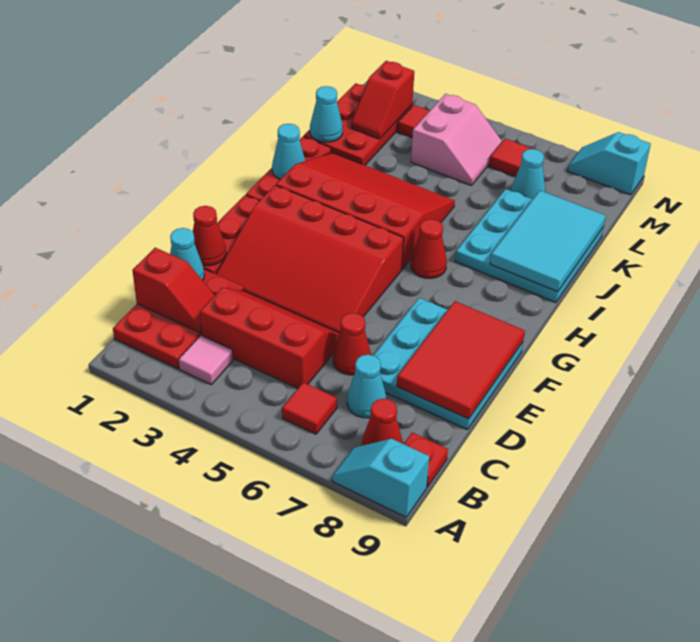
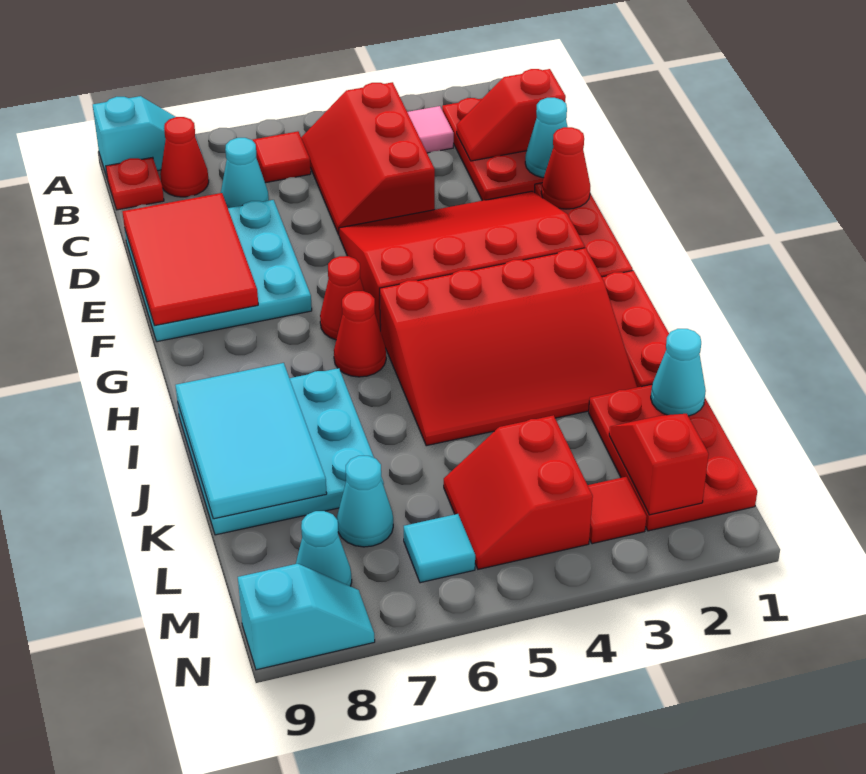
red slope C3:D5 level 1 top C -> red slope B4:D5 level 1 top 4
red cone D6 level 1 -> red cone G6 level 1
cyan cone I1 level 2 -> cyan cone M8 level 1
pink slope L4:M5 level 1 top 4 -> red slope L4:M5 level 1 top 4
red tile M6 level 1 -> cyan tile M6 level 1

